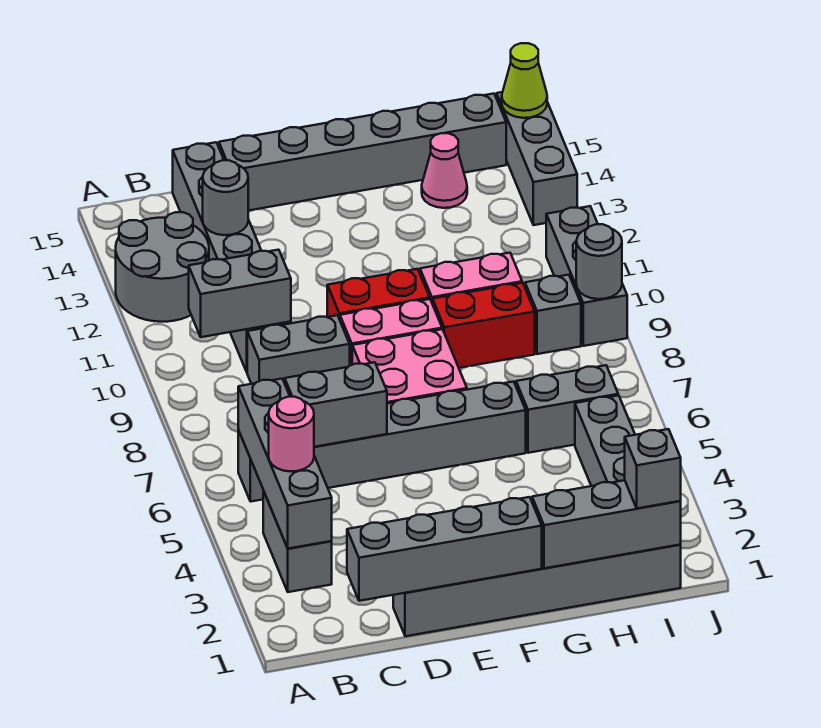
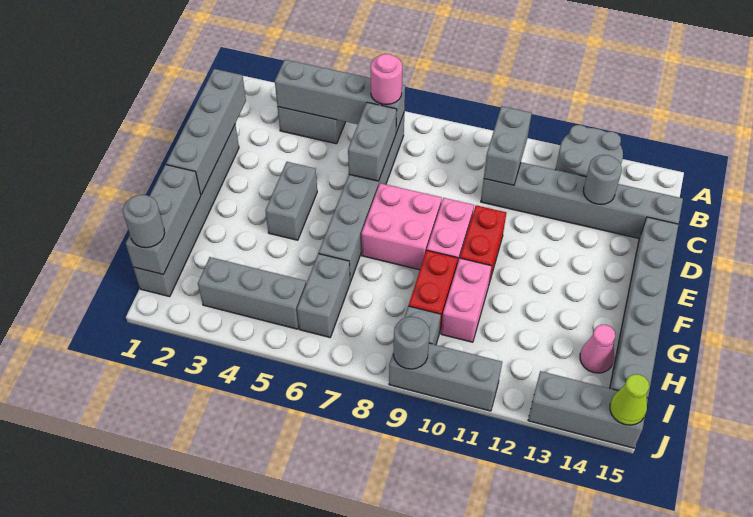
pink round brick B4 level 3 -> pink round brick B6 level 3
grey brick C9:D9 level 1 -> grey brick E4:F4 level 1
grey brick I1 level 3 -> grey round brick I1 level 3

